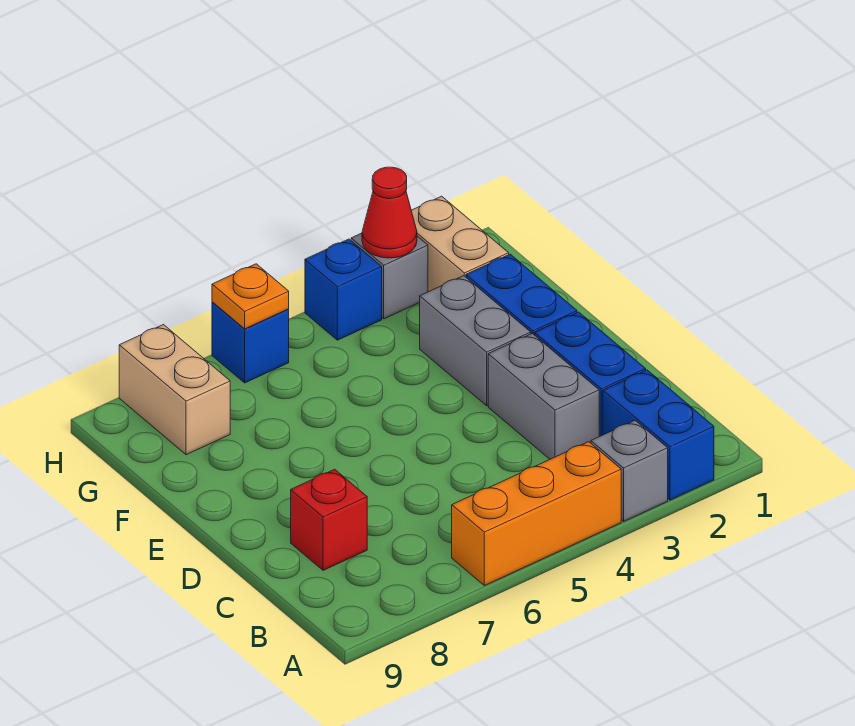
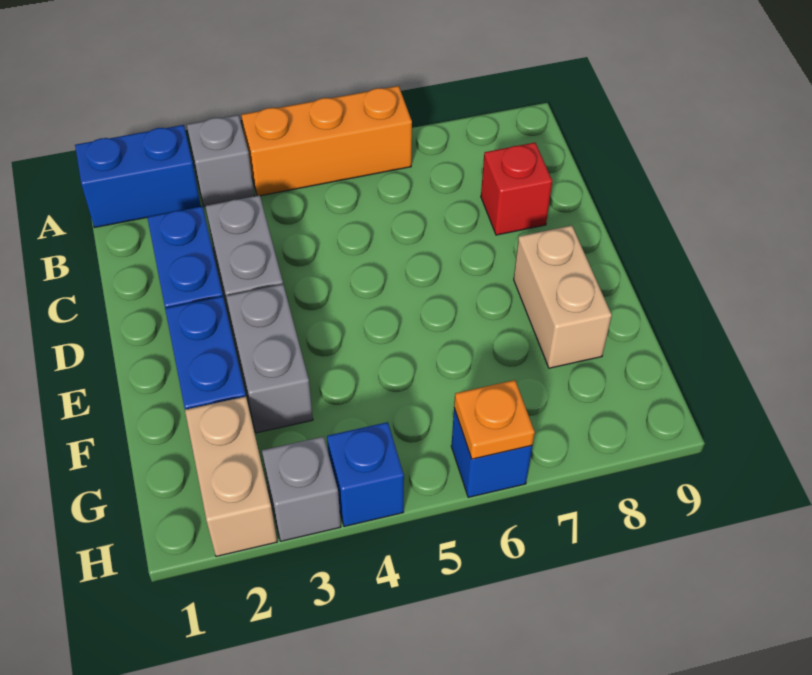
blue brick A2:B2 level 1 -> blue brick A1:A2 level 1
tan brick G8:H8 level 1 -> tan brick E8:F8 level 1
red cone H3 level 2 -> none

